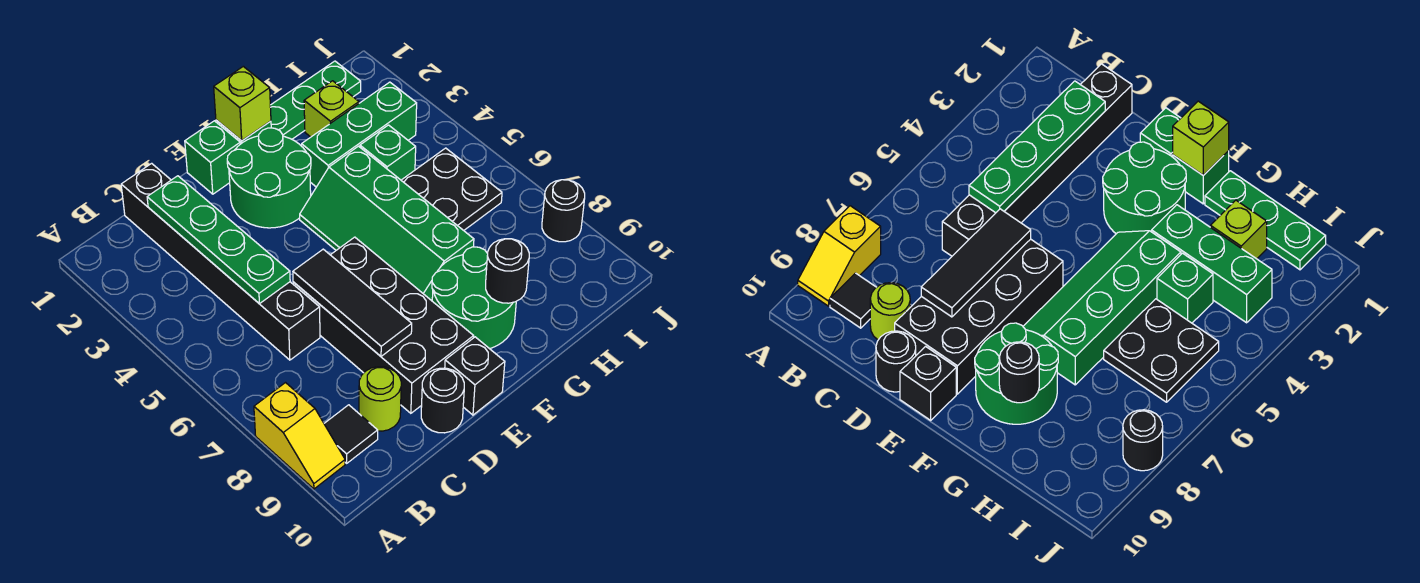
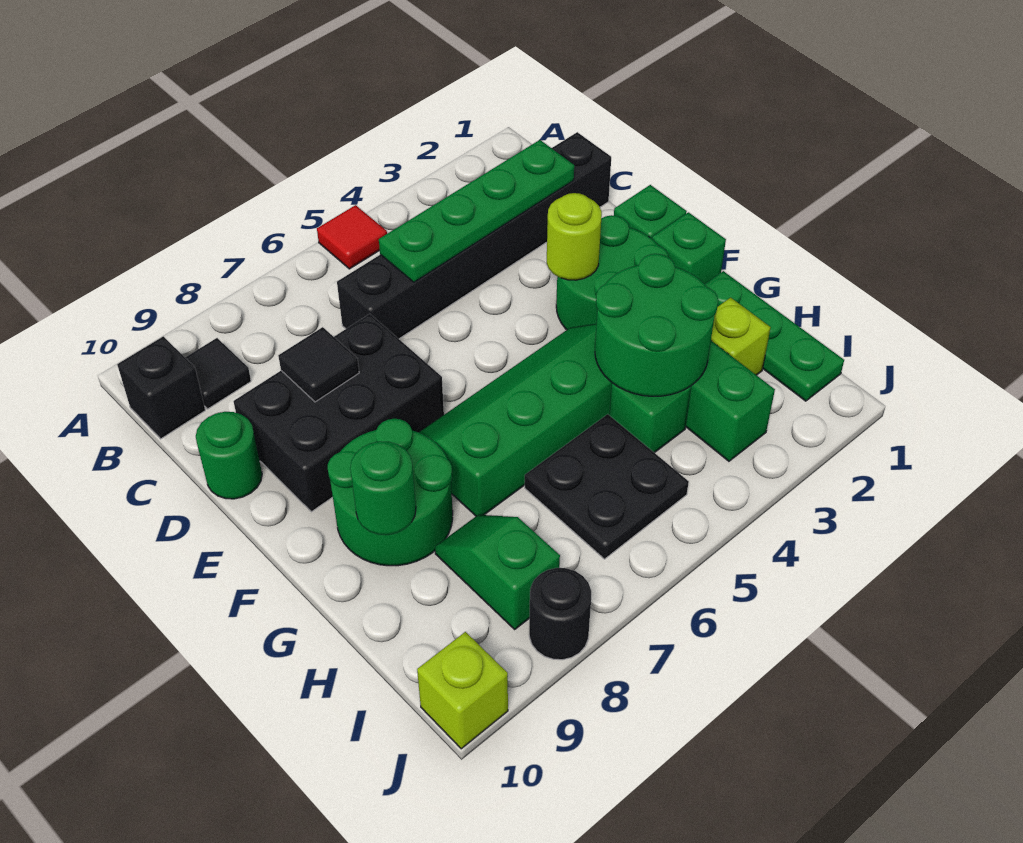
none -> red tile A5 level 1
yellow slope A8:A9 level 1 top 8 -> none
lime round brick C9 level 1 -> lime round brick E3 level 2
black brick D6:E9 level 1 -> black brick D7:E9 level 1
black tile D6:D8 level 2 -> black tile D8 level 2
black round brick D10 level 1 -> green round brick D10 level 1
black brick E10 level 1 -> black brick B10 level 1
lime brick F1 level 2 -> lime brick J10 level 1
none -> green round brick G3:H4 level 2
black round brick G9 level 2 -> green round brick G9 level 2
none -> green slope H8:I8 level 1 top I

